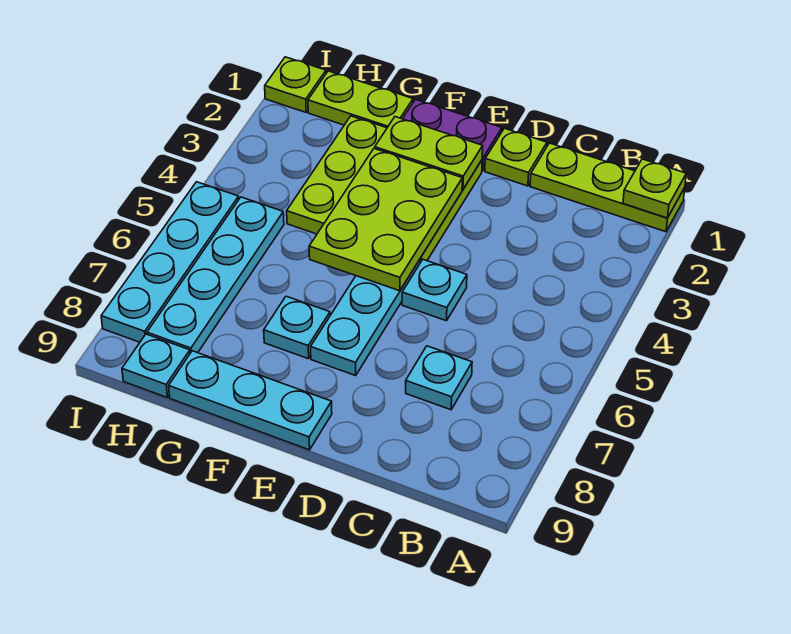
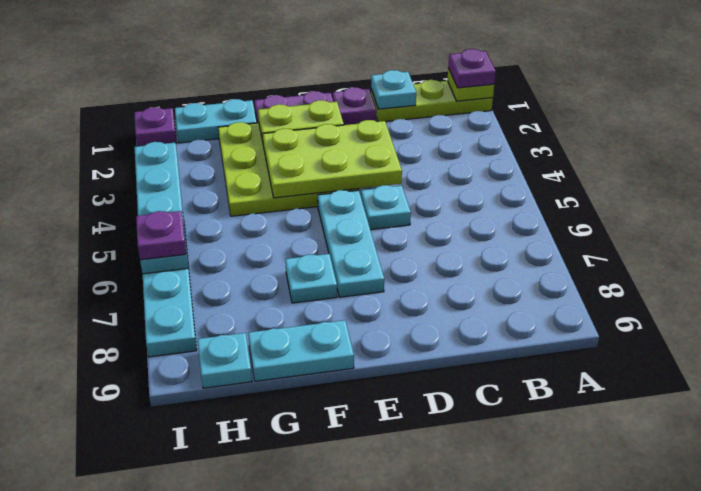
none -> purple plate A1 level 3
cyan plate C7 level 1 -> cyan plate C1 level 2
lime plate D1 level 1 -> purple plate D1 level 1
lime plate E3:F5 level 2 -> lime plate D3:F4 level 2
cyan plate E9:G9 level 1 -> cyan plate F9:G9 level 1
lime plate G1:H1 level 1 -> cyan plate G1:H1 level 1
cyan plate H5:H8 level 1 -> cyan plate I3:I6 level 2
lime plate I1 level 1 -> purple plate I1 level 1
none -> purple plate I6 level 3

